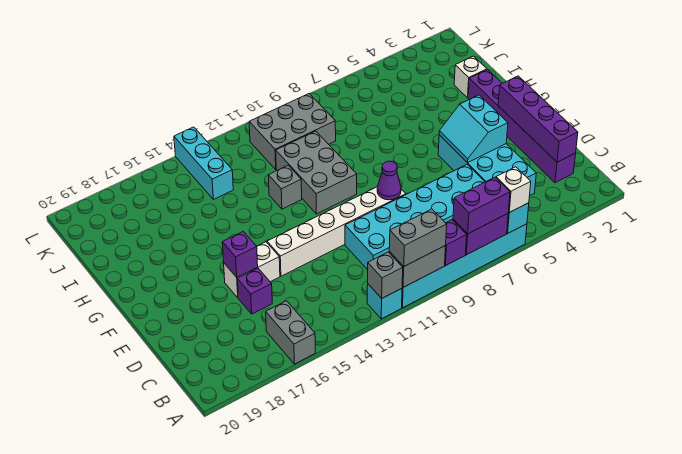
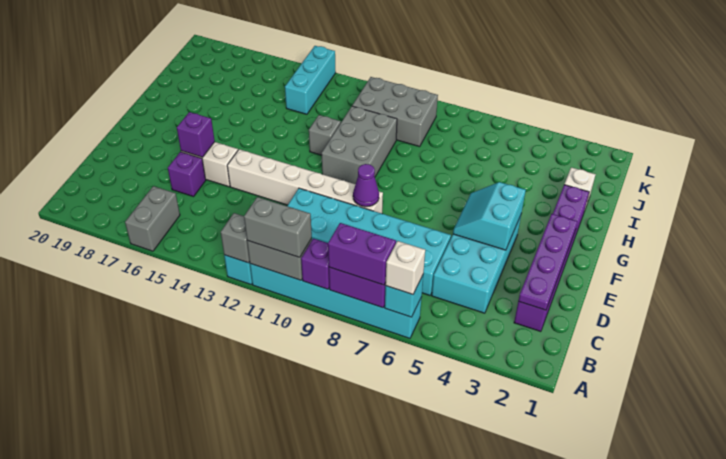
purple brick C2:F2 level 2 -> purple plate C2:F2 level 2

